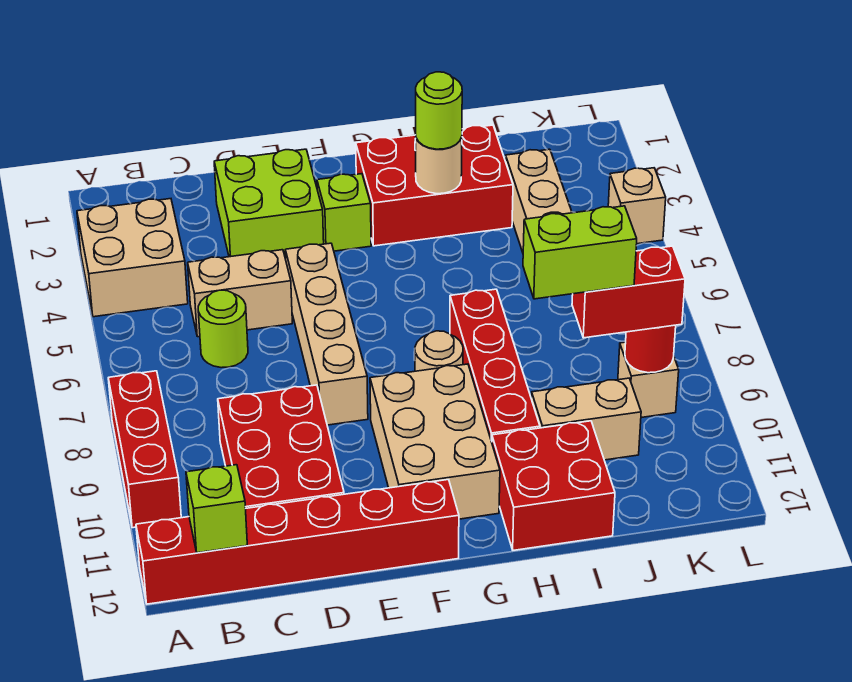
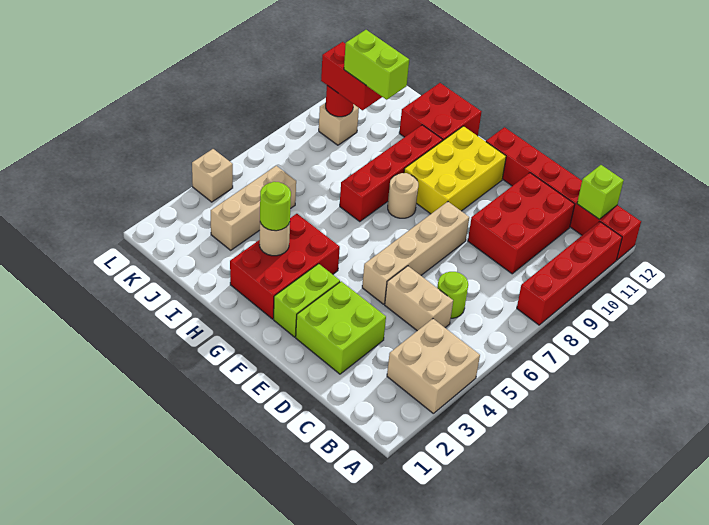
red brick A8:A10 level 1 -> red brick A8:A11 level 1
lime brick F3 level 1 -> lime brick F2:F3 level 1
tan brick F9:G11 level 1 -> yellow brick F9:G11 level 1
red brick G2:I3 level 1 -> red brick G2:H4 level 1
tan brick I10:J10 level 1 -> none

